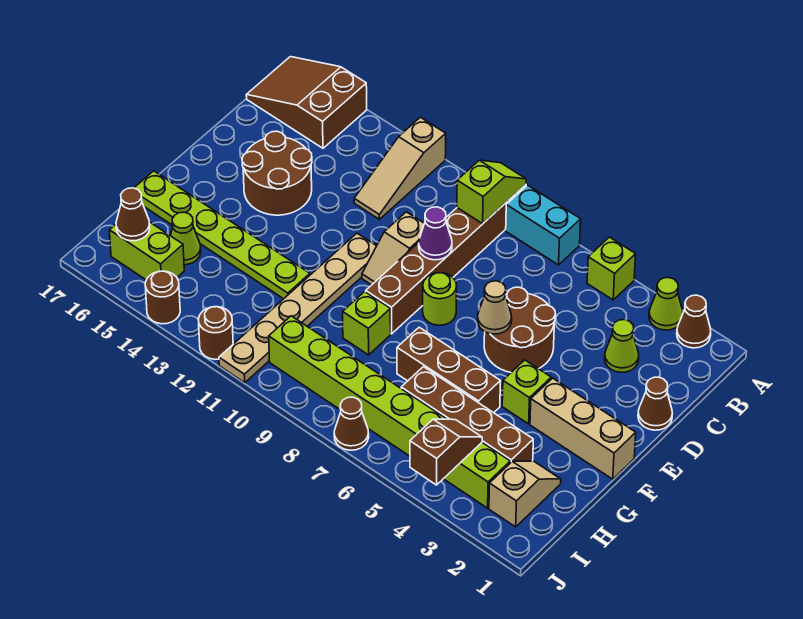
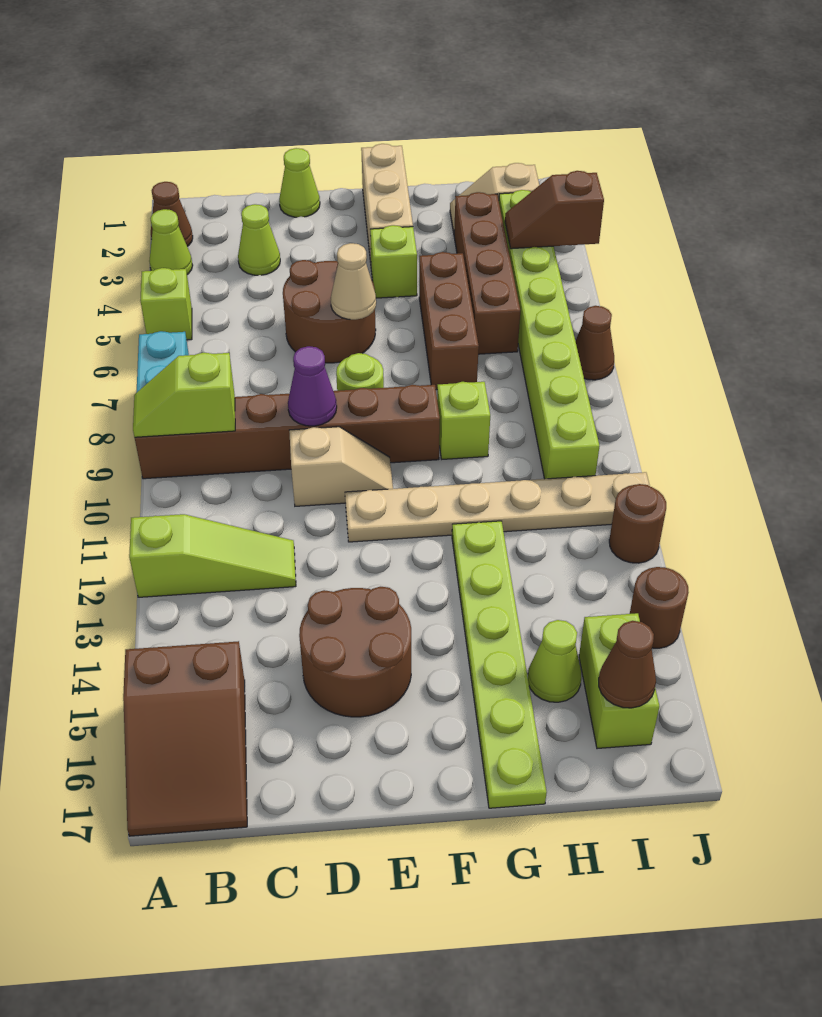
tan slope A12:C12 level 1 top A -> lime slope A12:C12 level 1 top A
brown cone D1 level 1 -> lime cone D1 level 1

